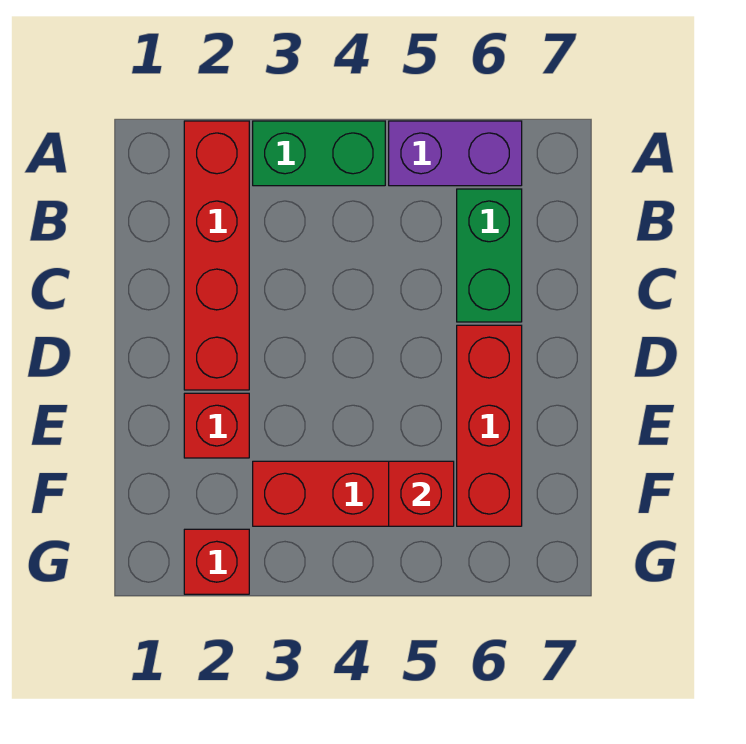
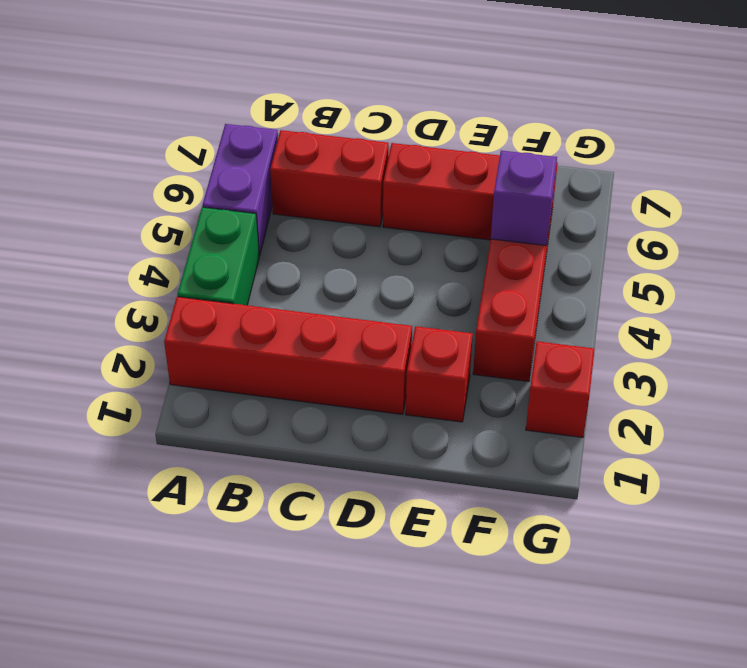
green brick B6:C6 level 1 -> red brick B6:C6 level 1
red brick F5 level 2 -> purple brick F5 level 2

